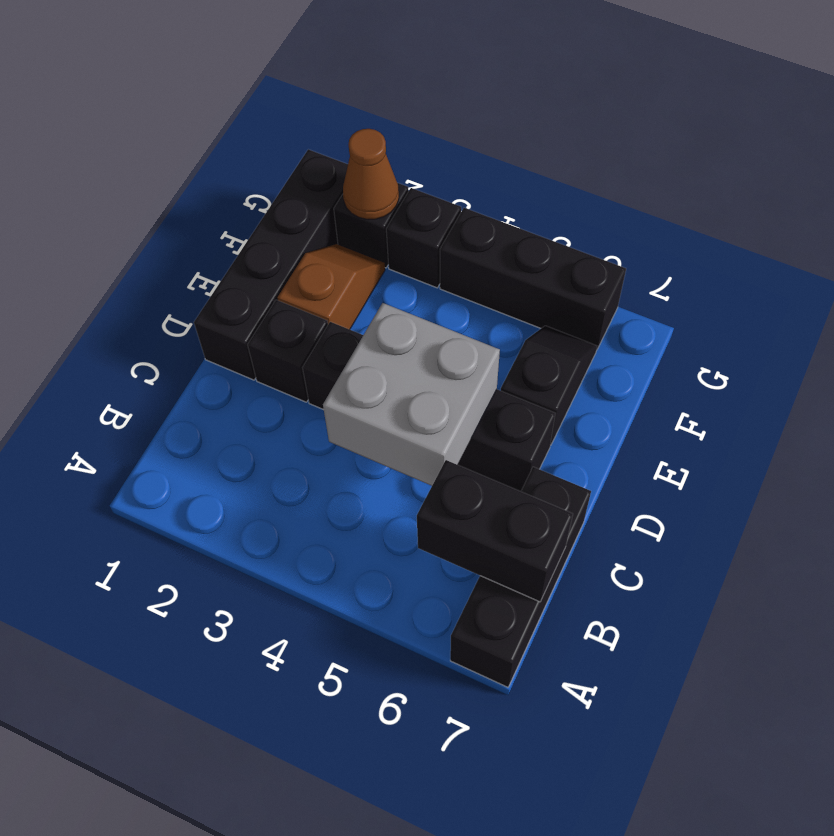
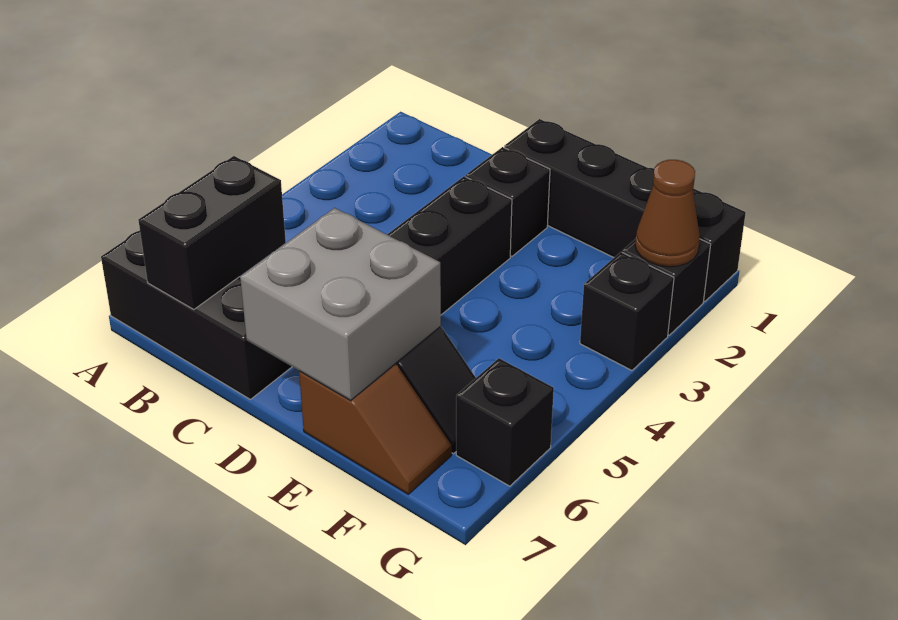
grey brick C4:D5 level 2 -> grey brick D6:E7 level 2
brown slope E2:F2 level 1 top E -> brown slope E7:F7 level 1 top E
black brick G4:G6 level 1 -> black brick G6 level 1

